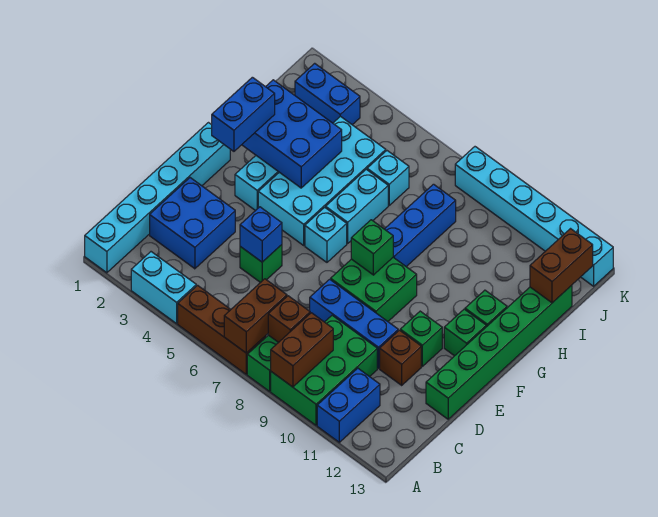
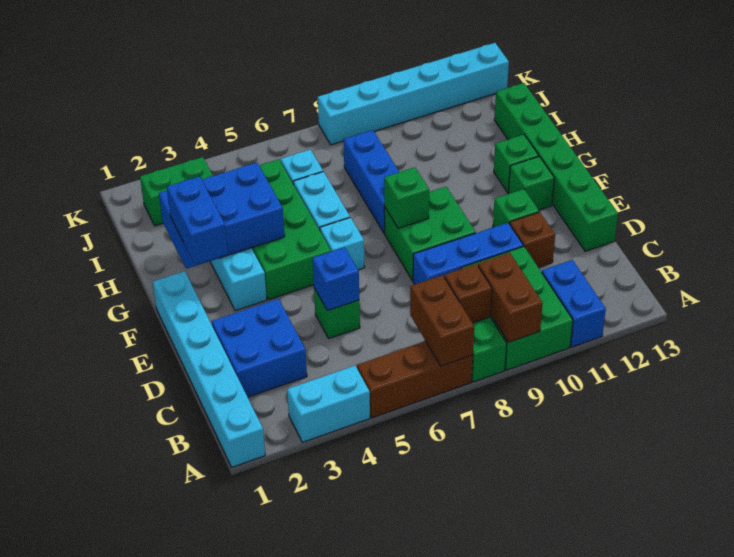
cyan brick F4:I5 level 1 -> green brick F4:I5 level 1
brown brick I13:J13 level 2 -> none
blue brick J2:J3 level 1 -> green brick J2:J3 level 1

